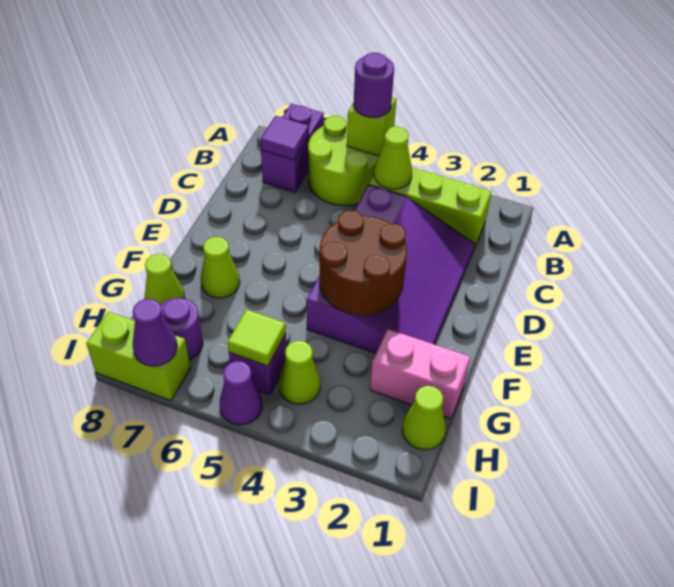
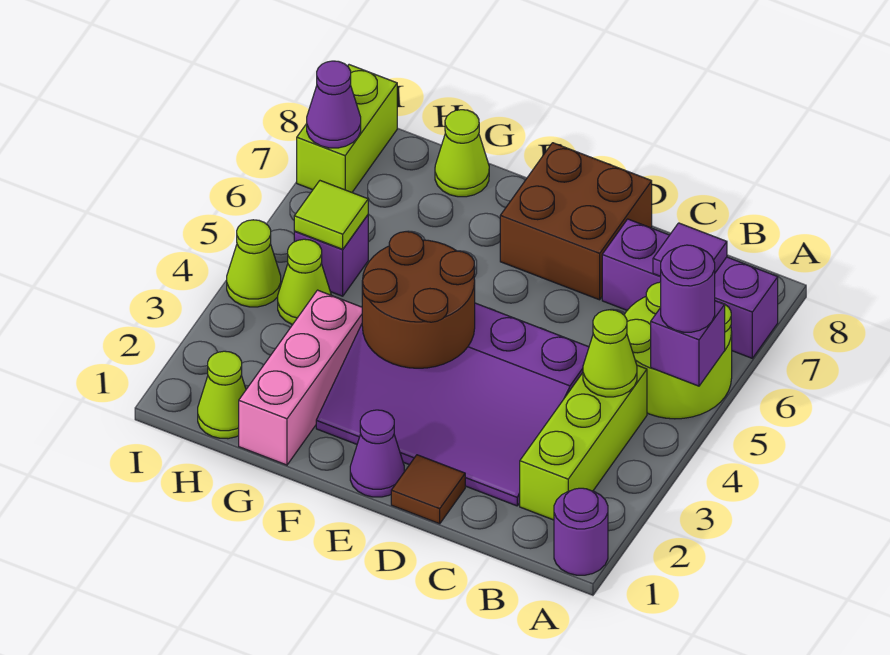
lime brick A5 level 2 -> purple brick A5 level 2
purple brick A7:B7 level 1 -> purple brick A7:C7 level 1
none -> brown tile D1 level 1
none -> brown brick D7:E8 level 1
lime cone F7 level 1 -> lime cone I4 level 1
pink brick G1:G2 level 1 -> pink brick G1:G3 level 1
purple round brick H7 level 1 -> purple round brick A1 level 1
purple cone I5 level 1 -> purple cone E1 level 1

